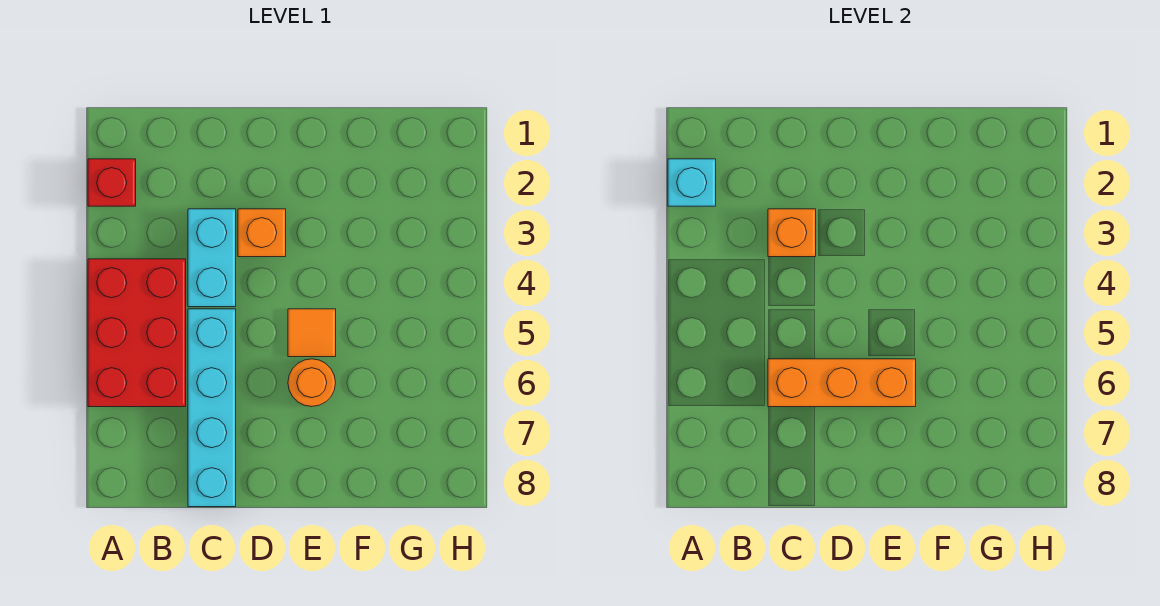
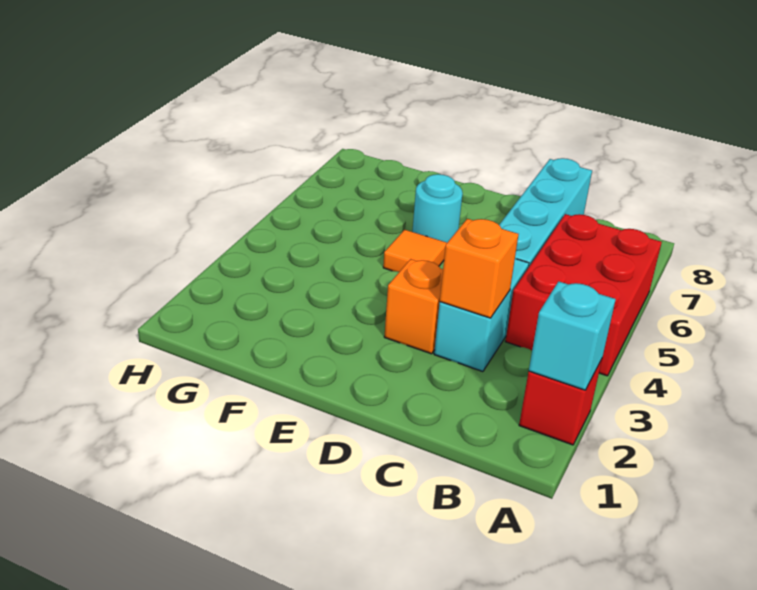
orange brick C6:E6 level 2 -> none
orange round brick E6 level 1 -> cyan round brick E6 level 1

